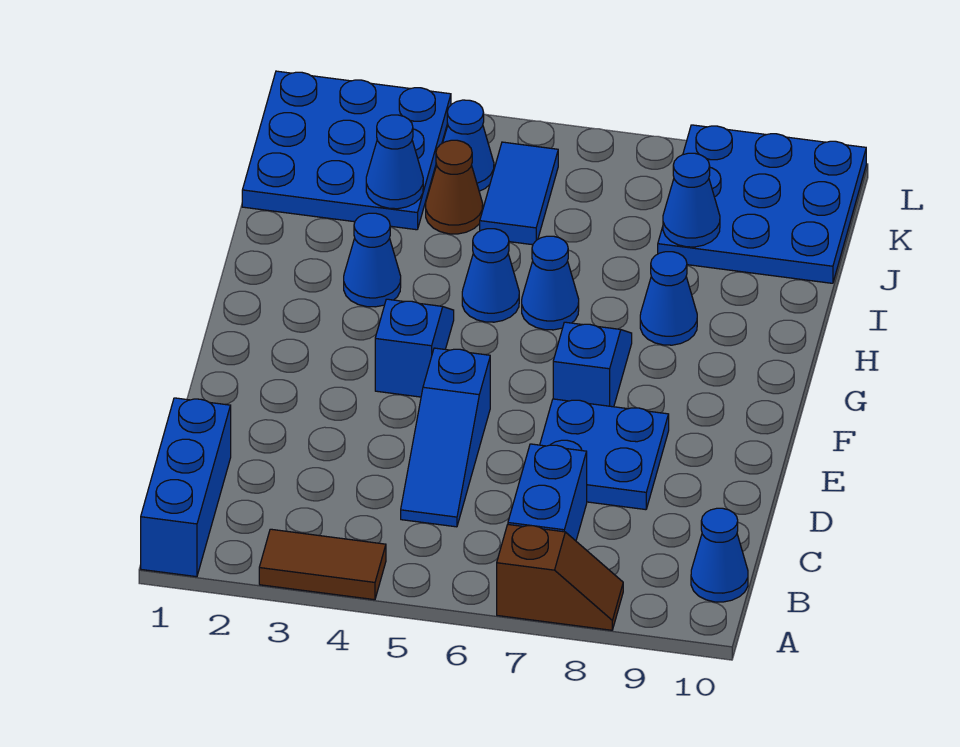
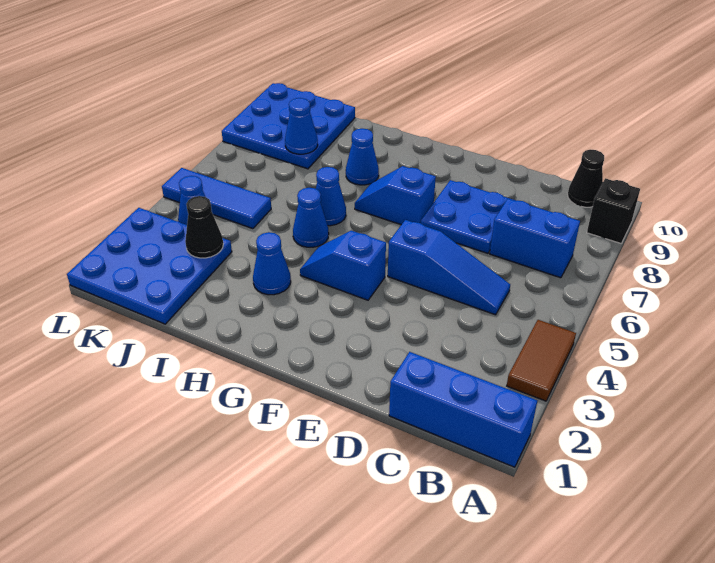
brown slope A7:A8 level 1 top 7 -> none
none -> black brick A9 level 1
blue cone B10 level 1 -> black cone B10 level 1
blue cone J3 level 2 -> black cone J3 level 2
brown cone J4 level 1 -> none
blue tile J5:K5 level 1 -> blue tile J5:L5 level 1

